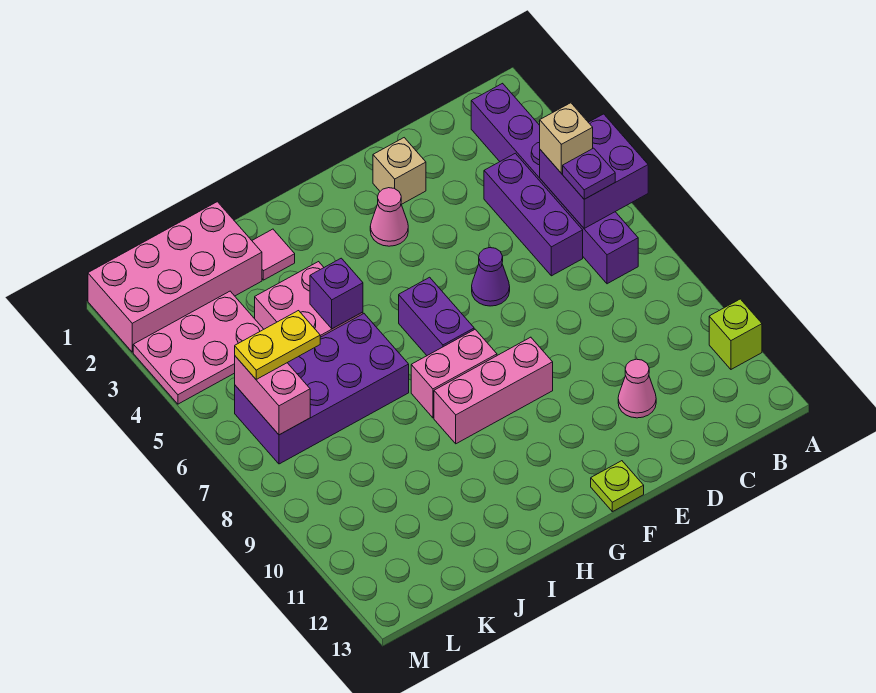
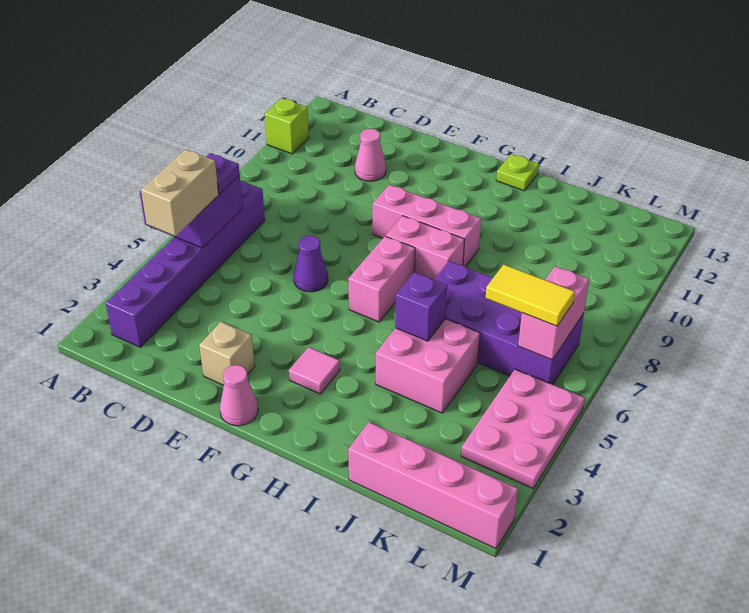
tan brick B5 level 3 -> tan brick B4:B5 level 3
purple brick C4:C6 level 1 -> none
pink cone F3 level 1 -> pink cone F1 level 1
lime plate F13 level 1 -> lime plate H13 level 1
purple brick G6:G7 level 1 -> pink brick G6:G7 level 1
pink tile I2 level 1 -> pink tile G3 level 1
pink brick J1:M2 level 1 -> pink brick J1:M1 level 1
pink plate K3:M4 level 1 -> pink plate L3:M5 level 1
yellow plate K6:L6 level 3 -> yellow tile K6:L6 level 3

